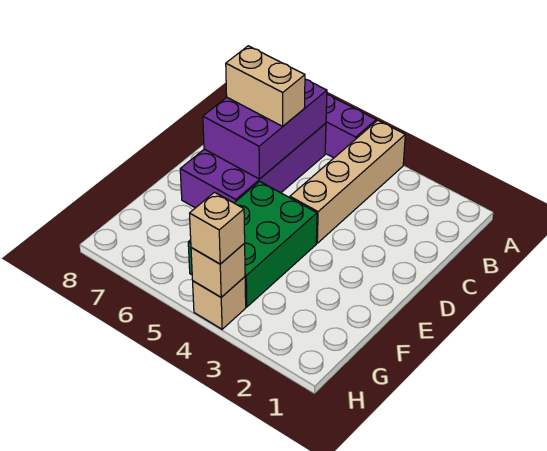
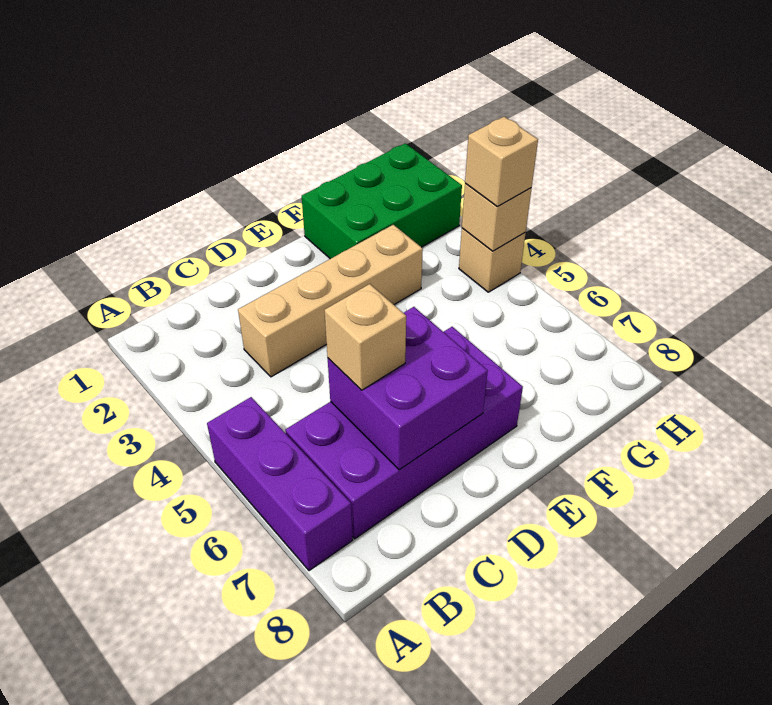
tan brick A4:D4 level 1 -> tan brick C3:F3 level 1
purple brick B6:D7 level 2 -> purple brick C6:D7 level 2
tan brick C6:C7 level 3 -> tan brick C6 level 3
green brick E4:G5 level 1 -> green brick F1:H2 level 1

